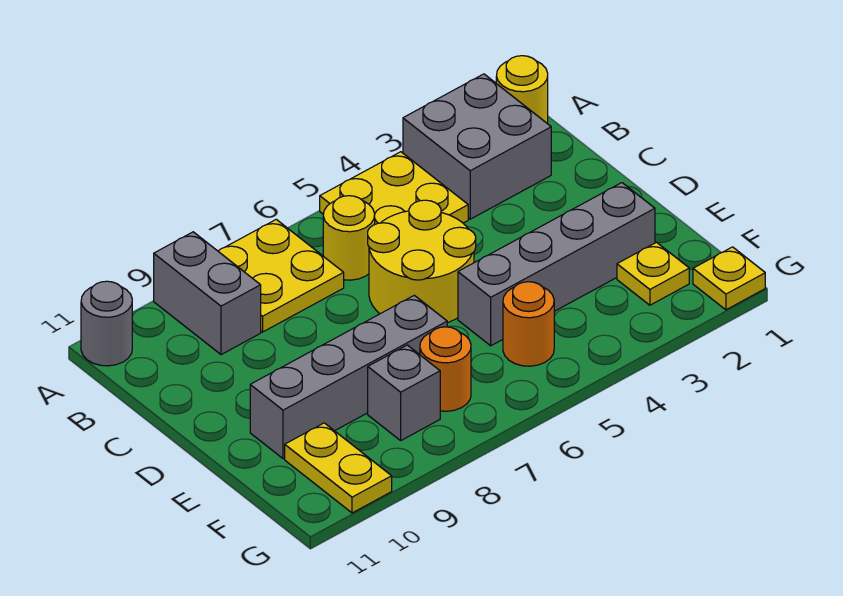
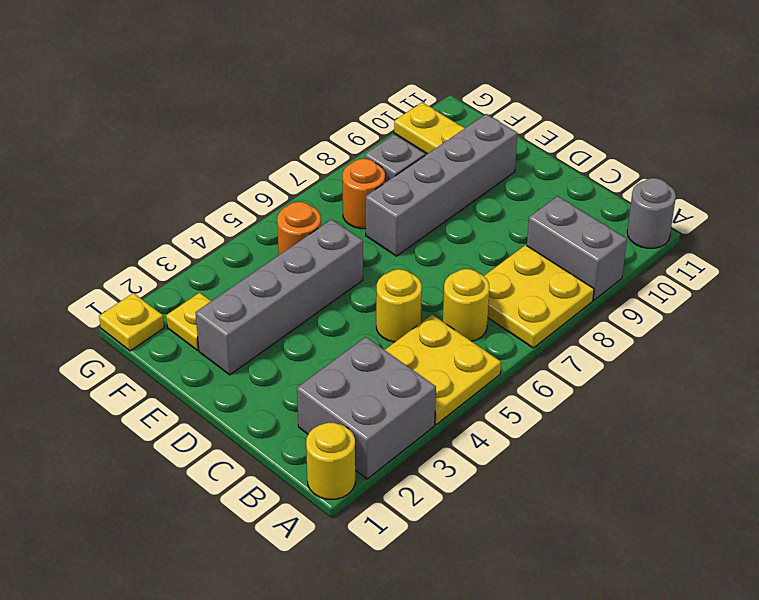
yellow round brick C5:D6 level 1 -> yellow round brick C5 level 1

